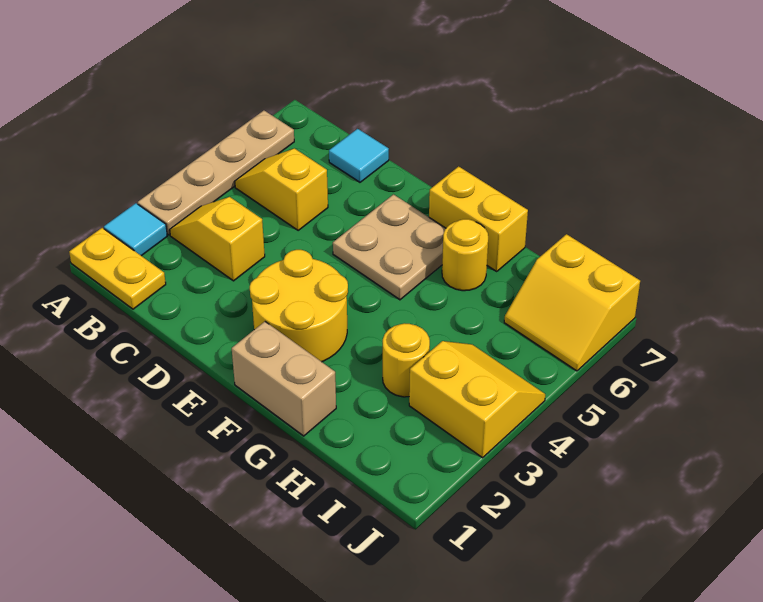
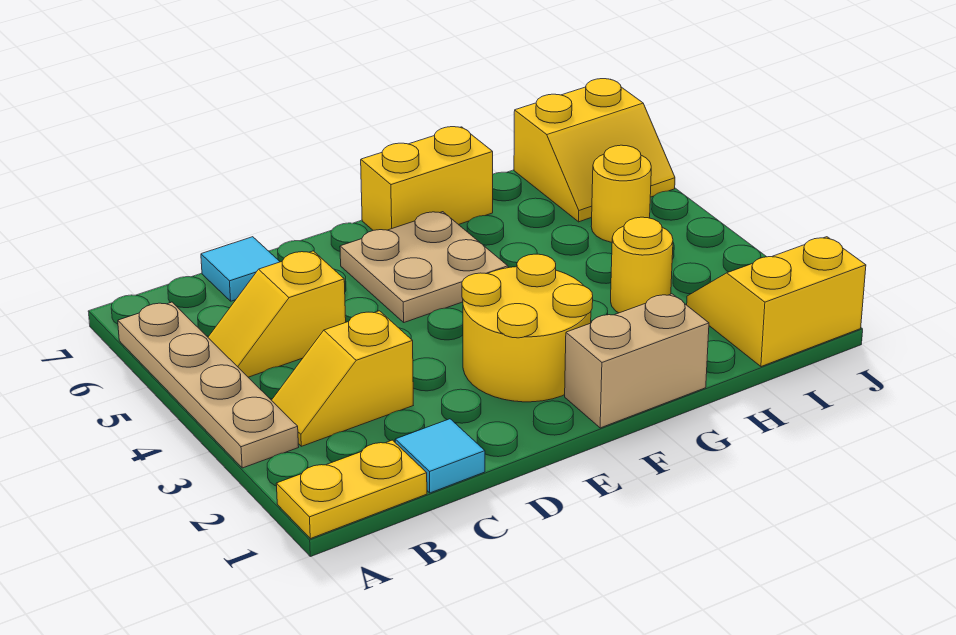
cyan tile A2 level 1 -> cyan tile C1 level 1
yellow round brick G6 level 1 -> yellow round brick I5 level 1
yellow slope I3:J4 level 1 top 3 -> yellow slope I1:J2 level 1 top 1

